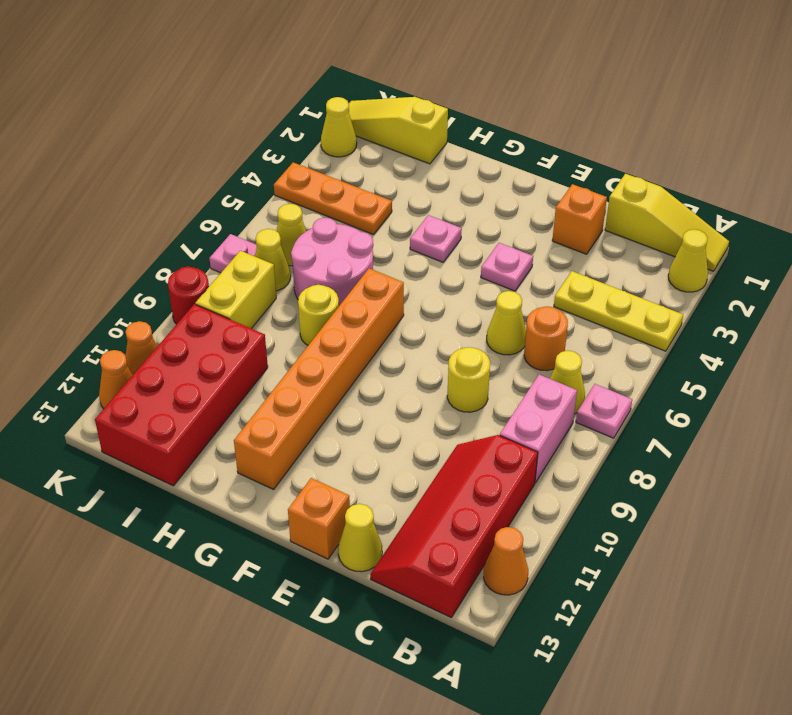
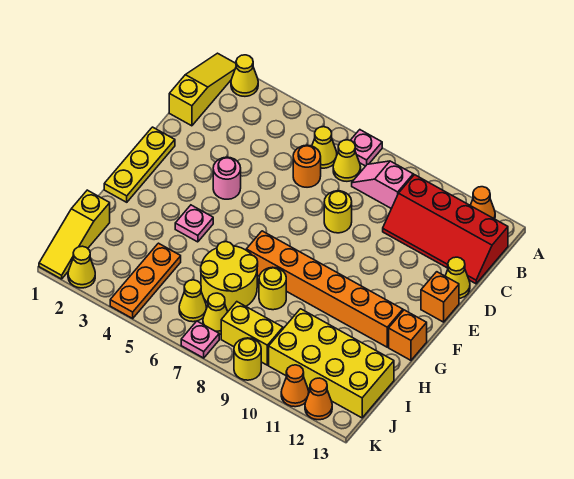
yellow plate A4:C4 level 1 -> yellow plate E1:G1 level 1
pink brick B8:B9 level 1 -> pink slope B8:B9 level 1 top 9
orange brick D2 level 1 -> orange brick G13 level 1
yellow cone D6 level 1 -> yellow cone B6 level 1
pink plate E4 level 1 -> pink round brick E4 level 1
pink round brick H6:I7 level 1 -> yellow round brick H6:I7 level 1
red brick I10:J13 level 1 -> yellow brick I10:J13 level 1
red round brick K9 level 1 -> yellow round brick K9 level 1

